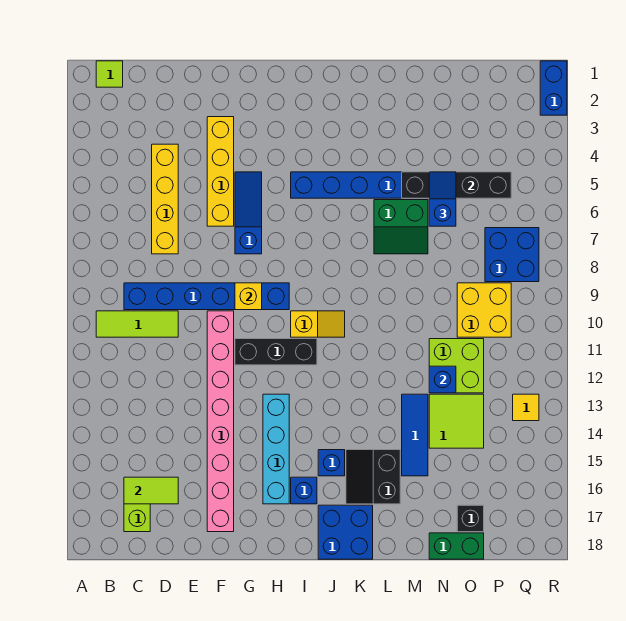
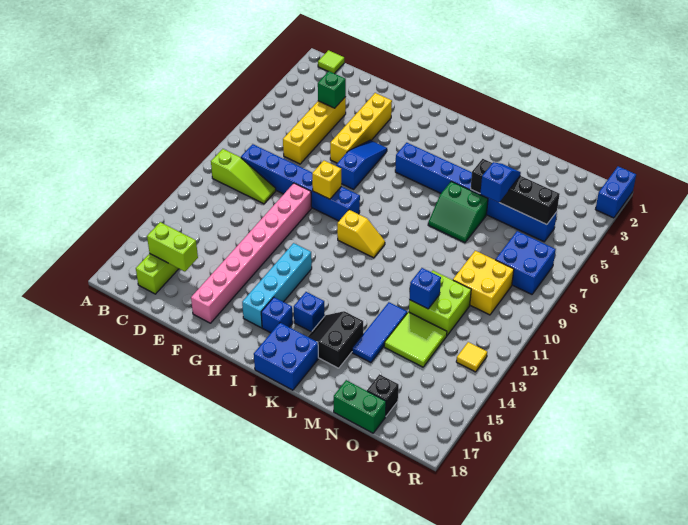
lime tile B10:D10 level 1 -> lime slope B10:D10 level 1 top B
lime tile C16:D16 level 2 -> lime brick C16:D16 level 2
none -> green brick D4 level 2
black brick G11:I11 level 1 -> none

